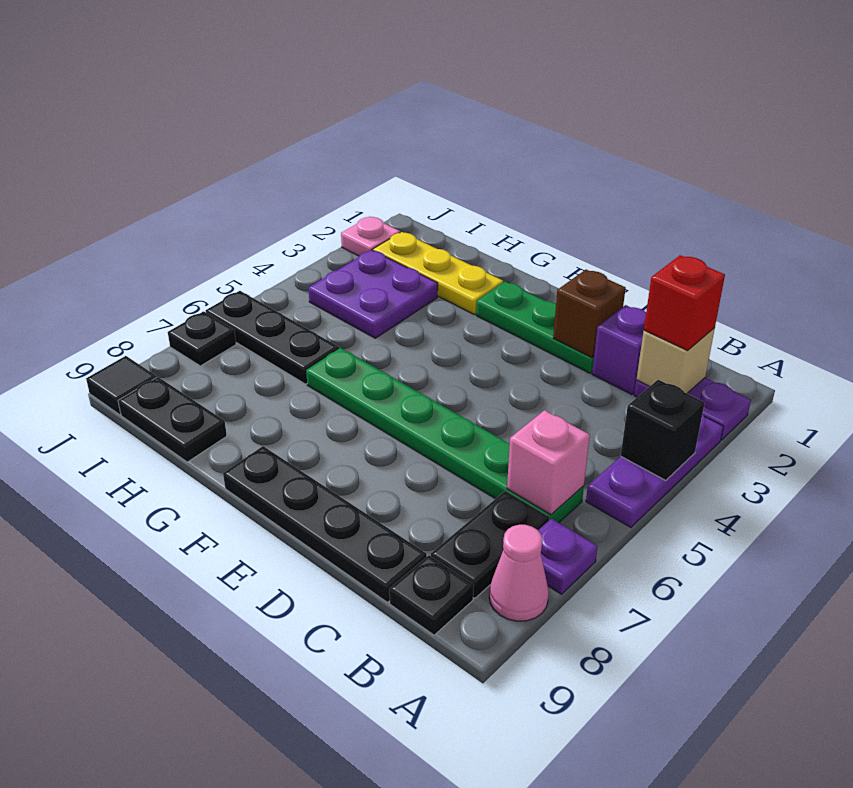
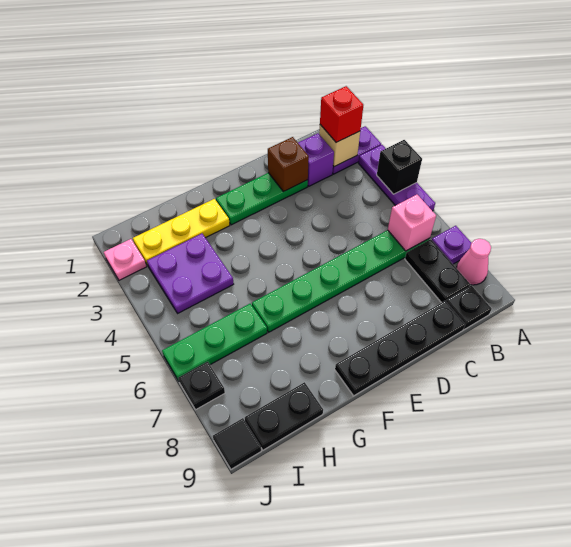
black plate H6:J6 level 1 -> green plate H6:J6 level 1

